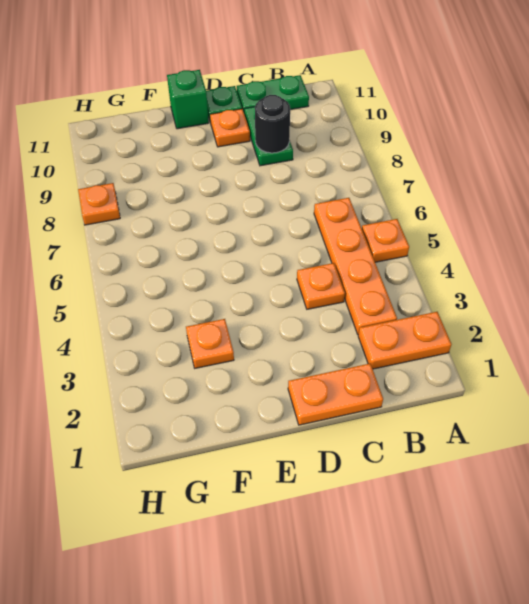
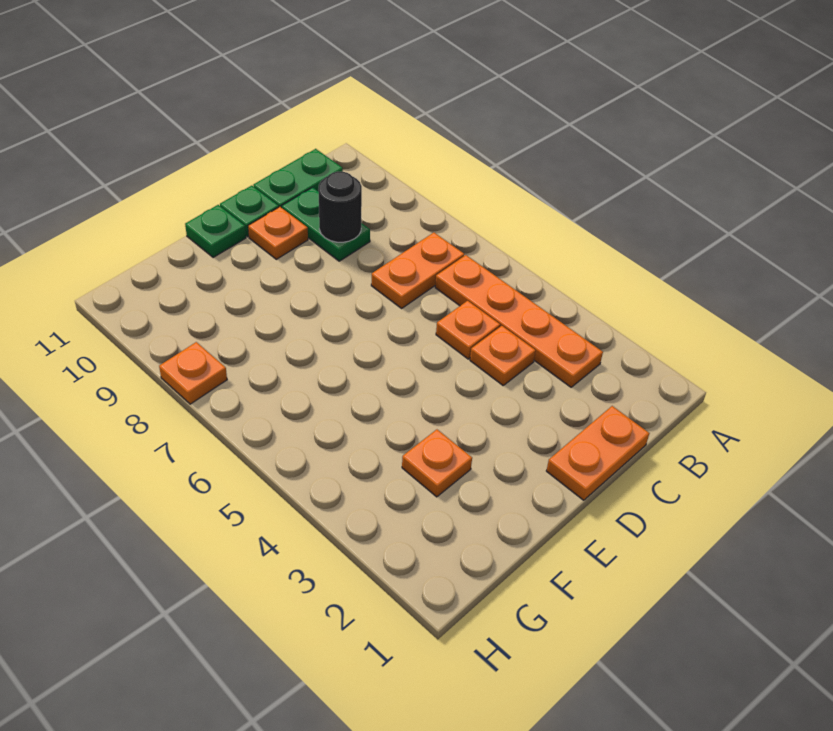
orange plate A2:B2 level 1 -> orange plate B7:C7 level 1
orange plate A5 level 1 -> orange plate C5 level 1
green brick E11 level 1 -> green plate E11 level 1

